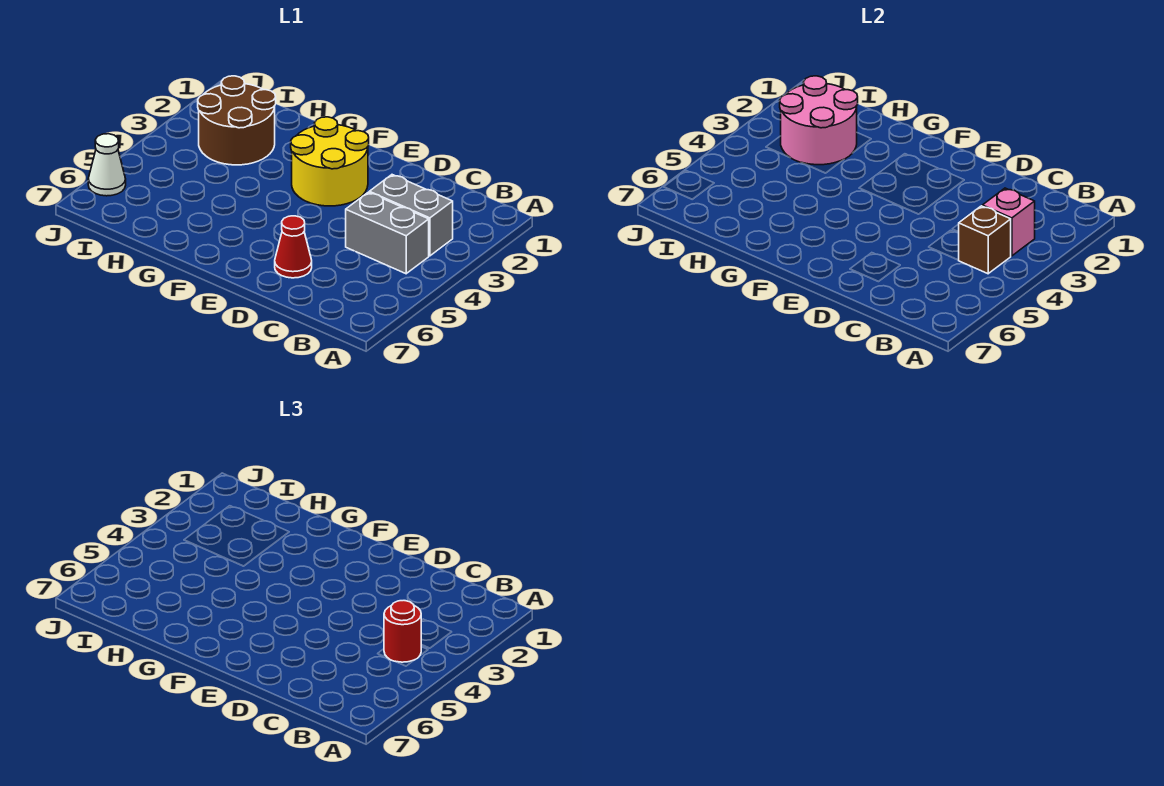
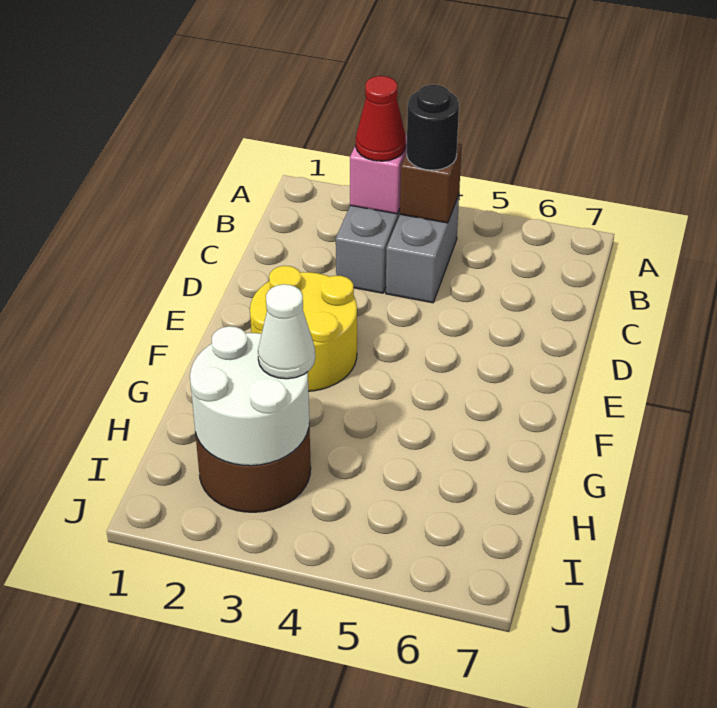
red round brick B4 level 3 -> black round brick B4 level 3
red cone D6 level 1 -> red cone B3 level 3
pink round brick H2:I3 level 2 -> white round brick H2:I3 level 2
white cone J6 level 1 -> white cone H3 level 3

